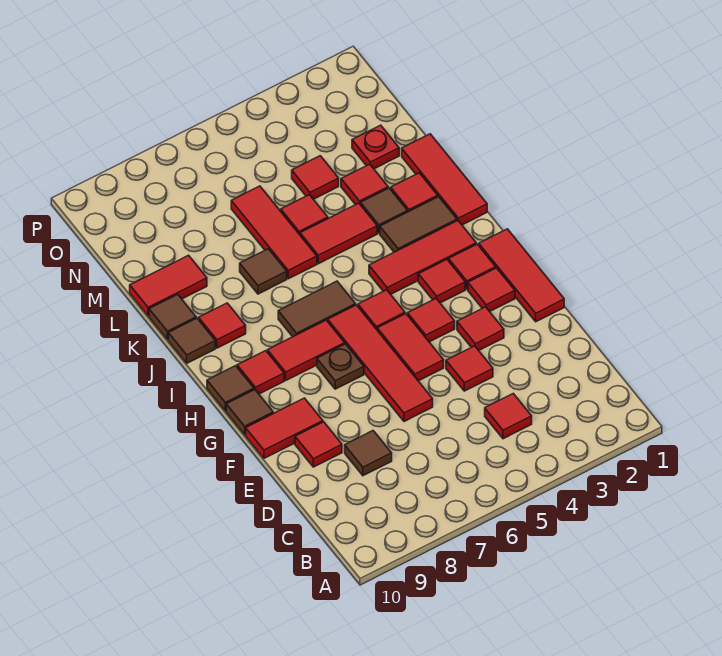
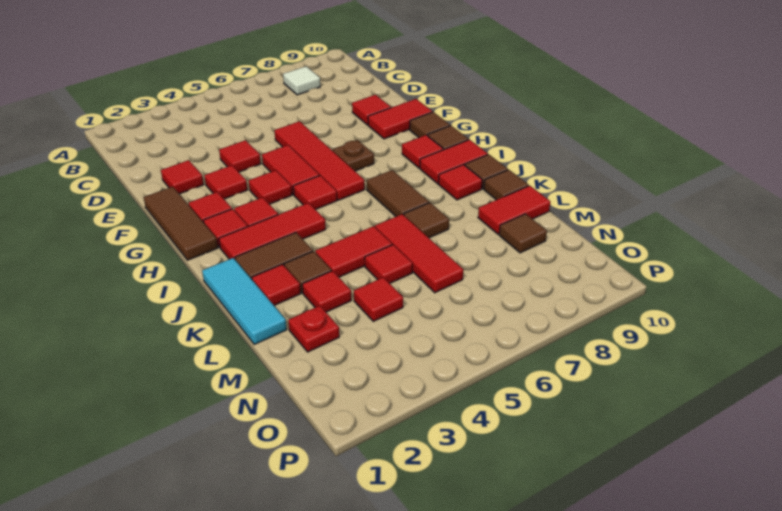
none -> white tile B8 level 1
red tile C4 level 1 -> red tile E2 level 1
brown tile D8 level 1 -> brown tile M9 level 1
red tile F1:H1 level 1 -> brown tile F1:H1 level 1
red tile H7:H8 level 1 -> red tile I9:I10 level 1
brown tile I6:I7 level 1 -> brown tile I7:J7 level 1
red tile J1:L1 level 1 -> cyan tile J1:L1 level 1

